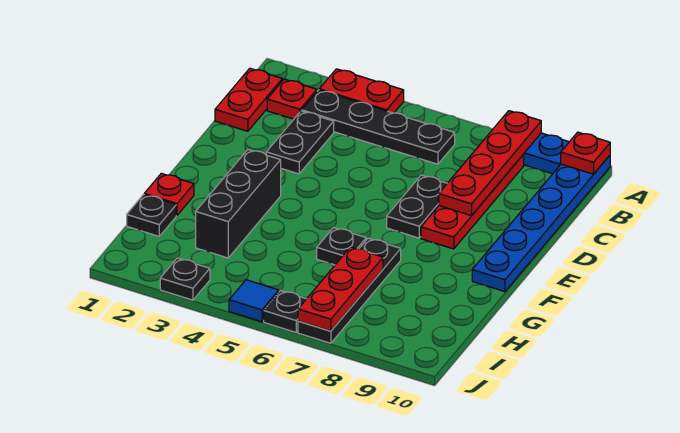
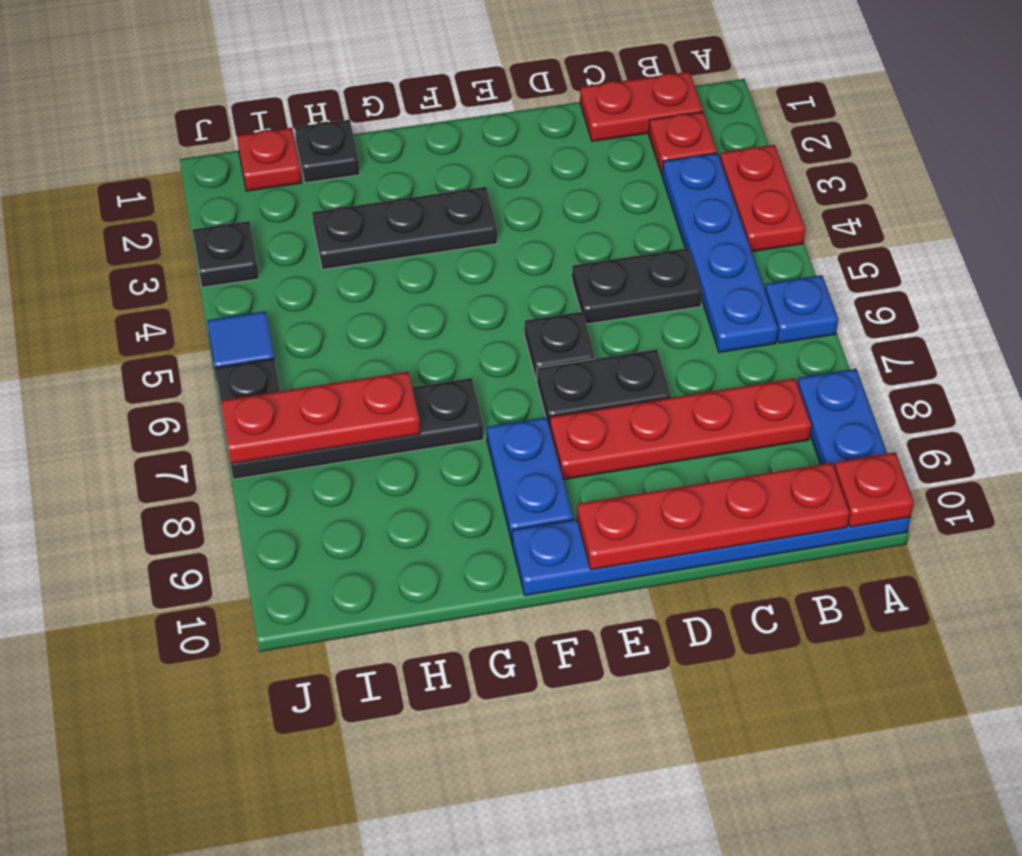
none -> blue plate A6 level 1
red plate A8:D8 level 2 -> red plate B10:E10 level 2
black plate B3:B6 level 1 -> blue plate B3:B6 level 1
black plate C3:D3 level 1 -> black plate C5:D5 level 1
black brick F3:H3 level 1 -> black plate F3:H3 level 1
none -> blue plate F8:F9 level 1
red plate G1 level 1 -> red plate I1 level 1
black plate G6 level 1 -> black plate E6 level 1

